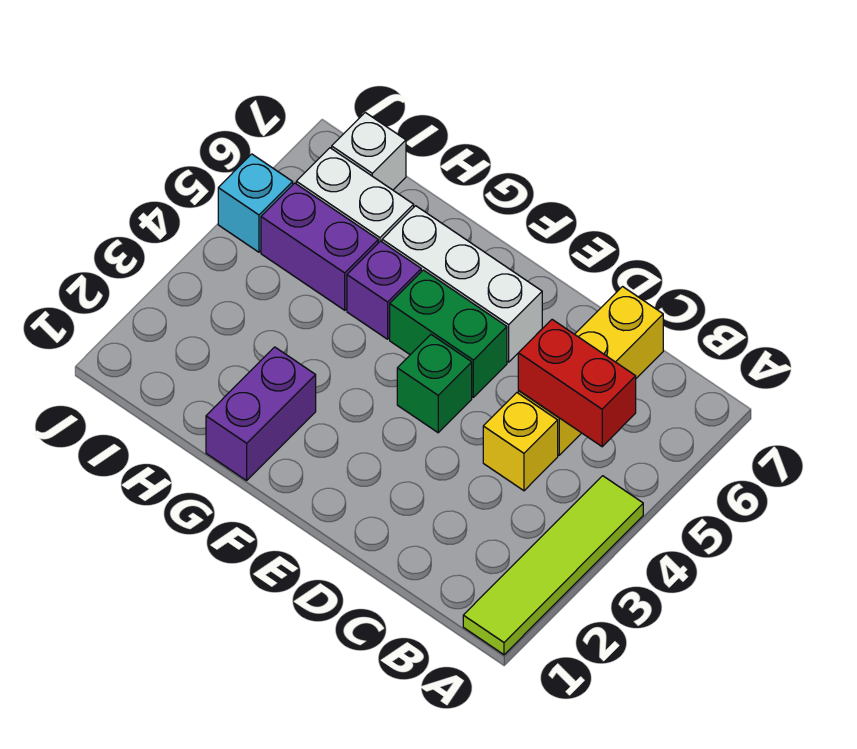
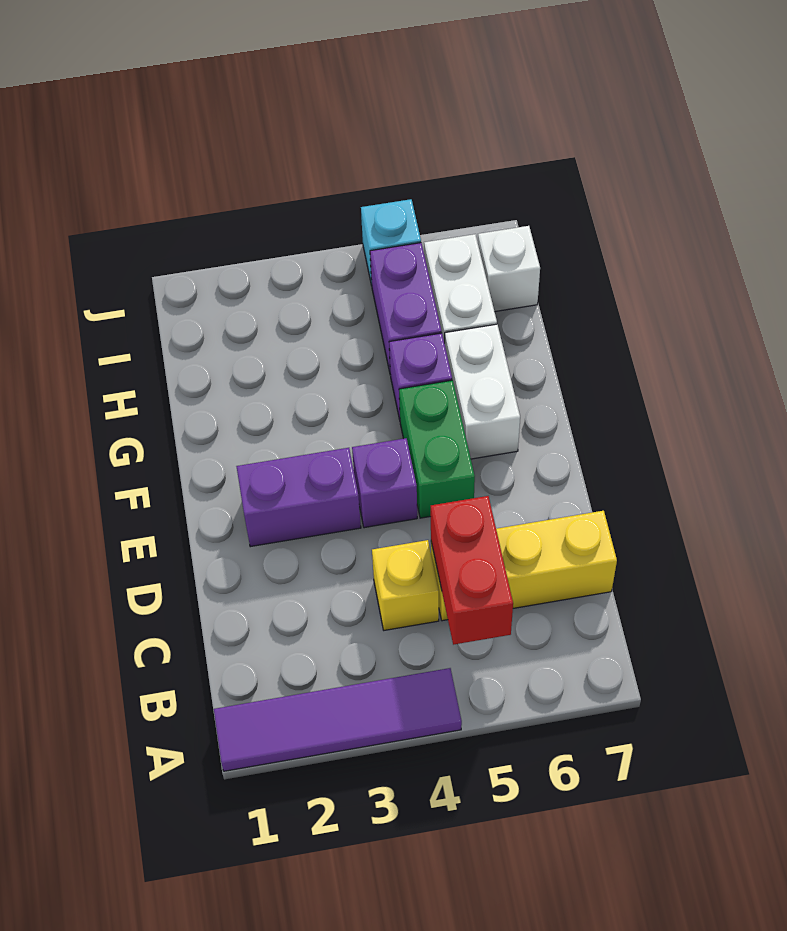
lime tile A1:A4 level 1 -> purple tile A1:A4 level 1
green brick E4 level 1 -> purple brick E4 level 1
white brick E6:G6 level 1 -> white brick F6:G6 level 1
purple brick G1:G2 level 1 -> purple brick E2:E3 level 1

